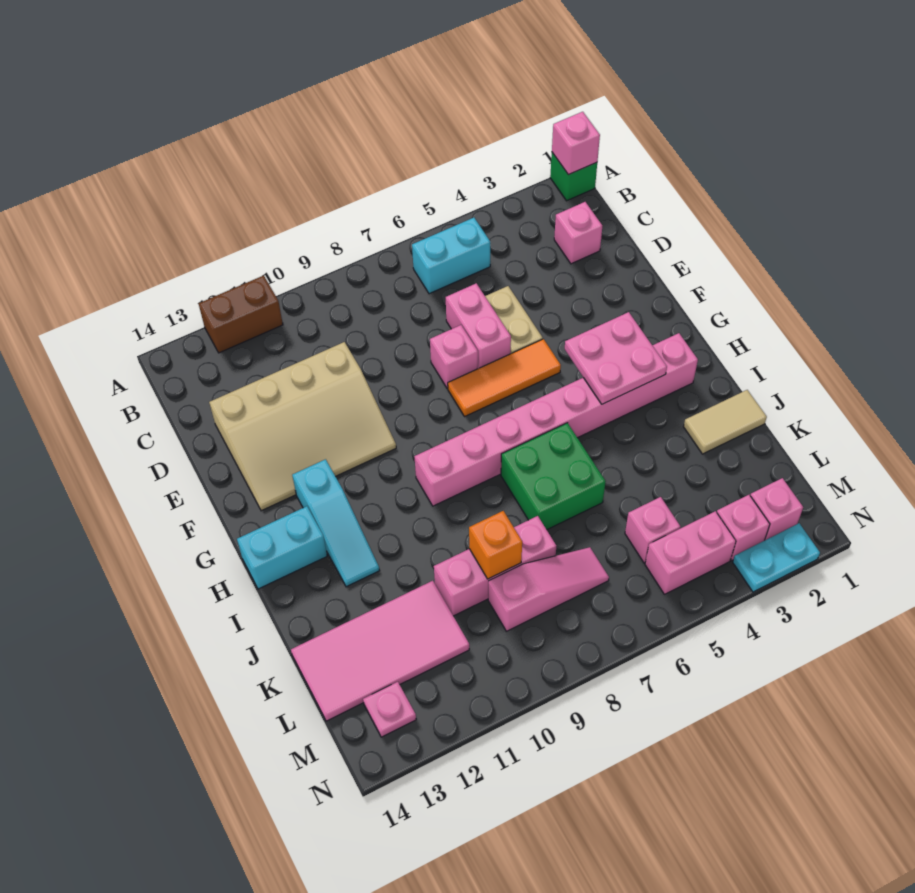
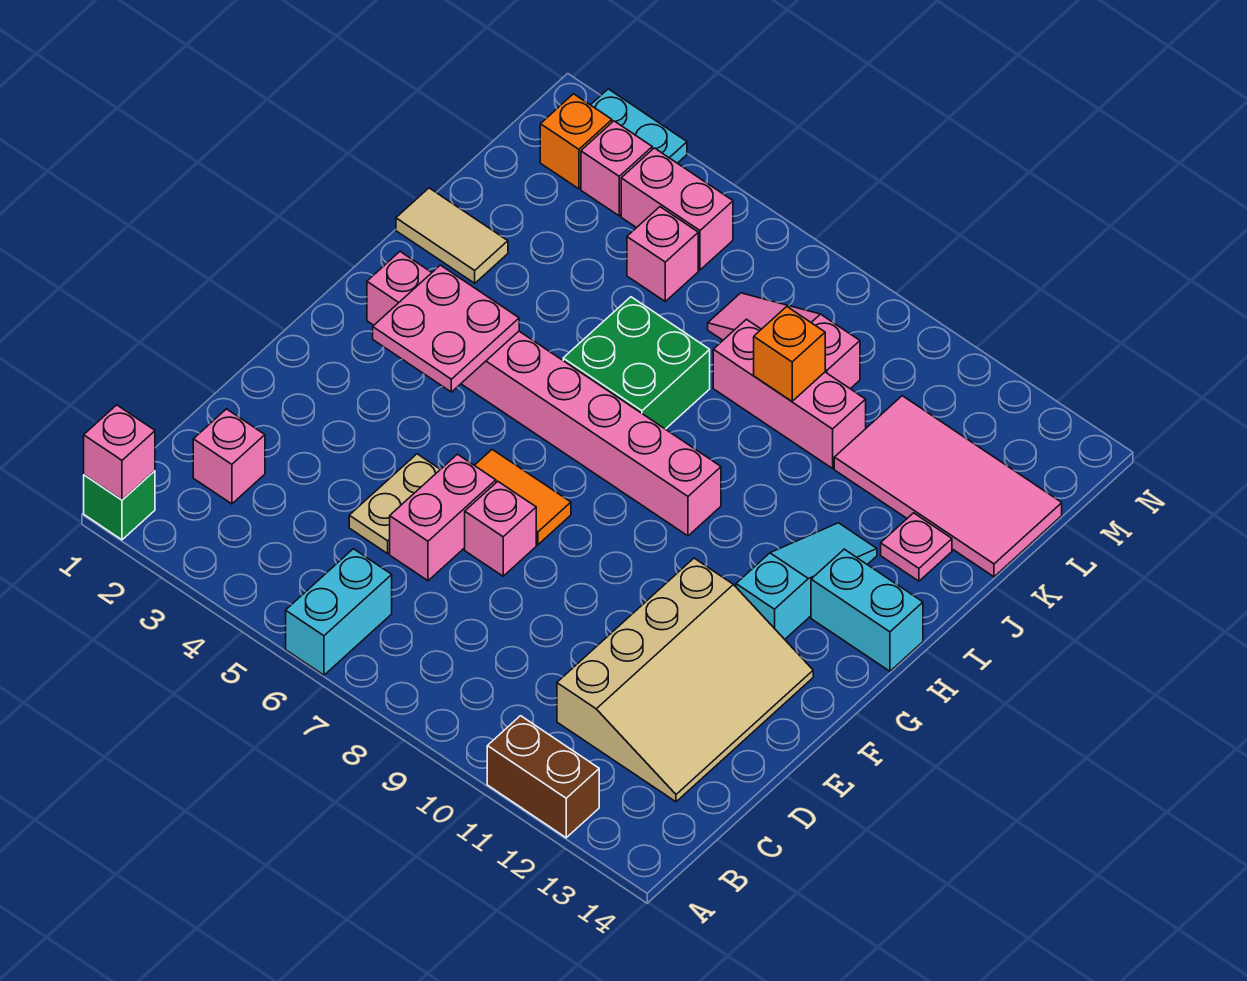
cyan brick B5:B6 level 1 -> cyan brick A6:B6 level 1
tan slope D10:F13 level 1 top D -> tan slope C11:F13 level 1 top 11
orange tile F5:F7 level 1 -> orange tile F6:F7 level 1
pink brick M2 level 1 -> orange brick M2 level 1
pink plate M13 level 1 -> pink plate J13 level 1

